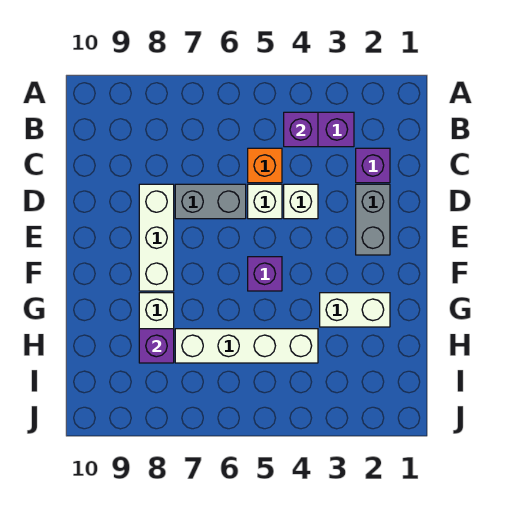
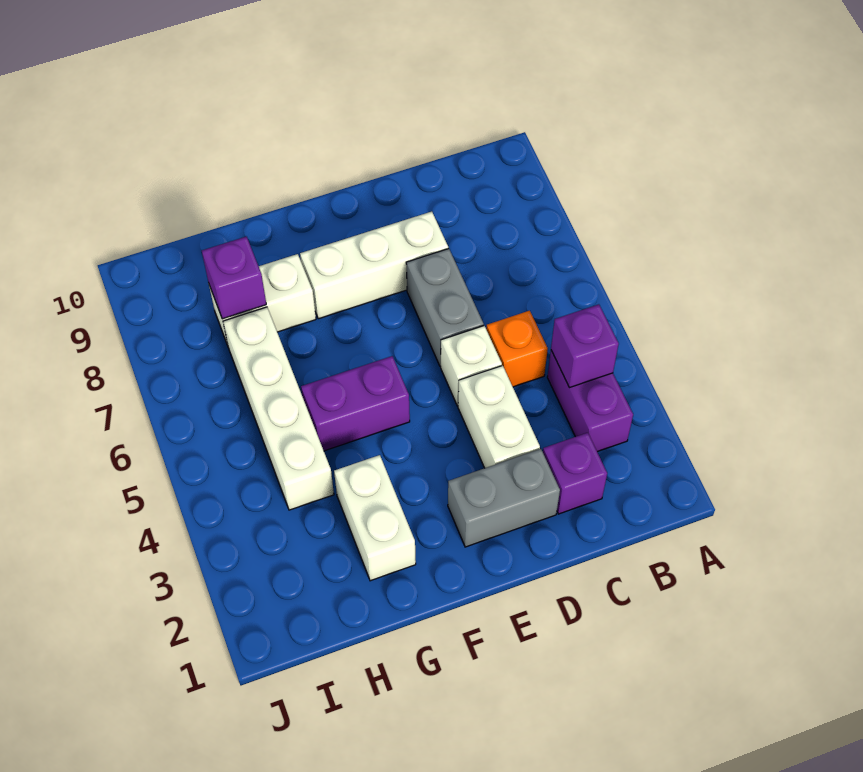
white brick D4 level 1 -> white brick D3:D4 level 1
purple brick F5 level 1 -> purple brick F5:G5 level 1

